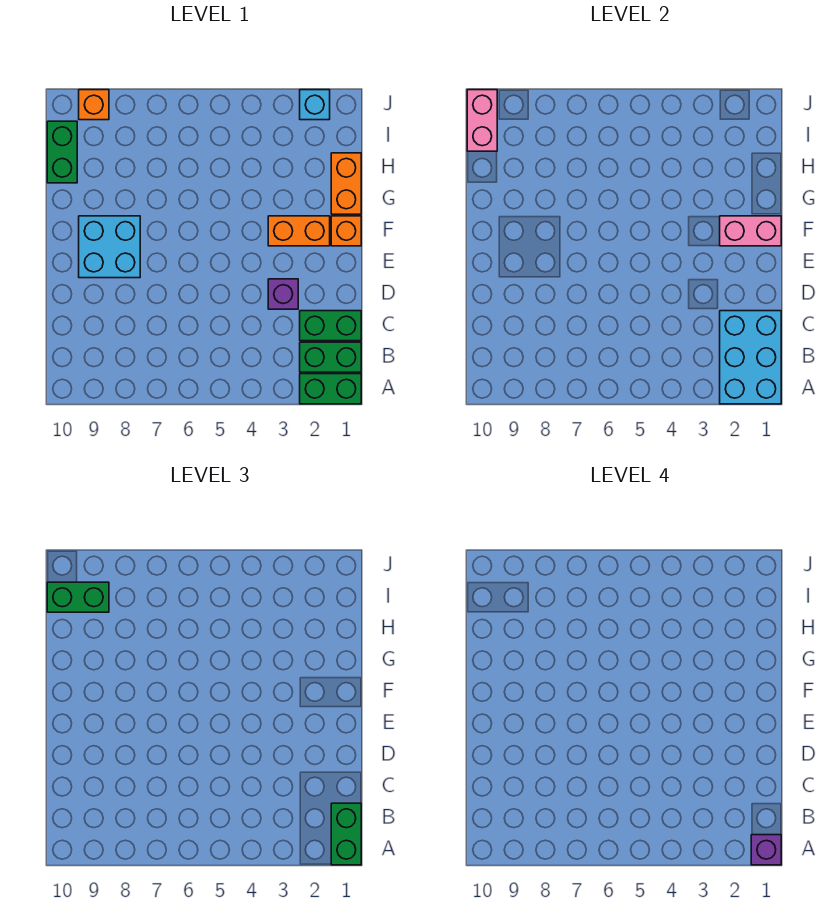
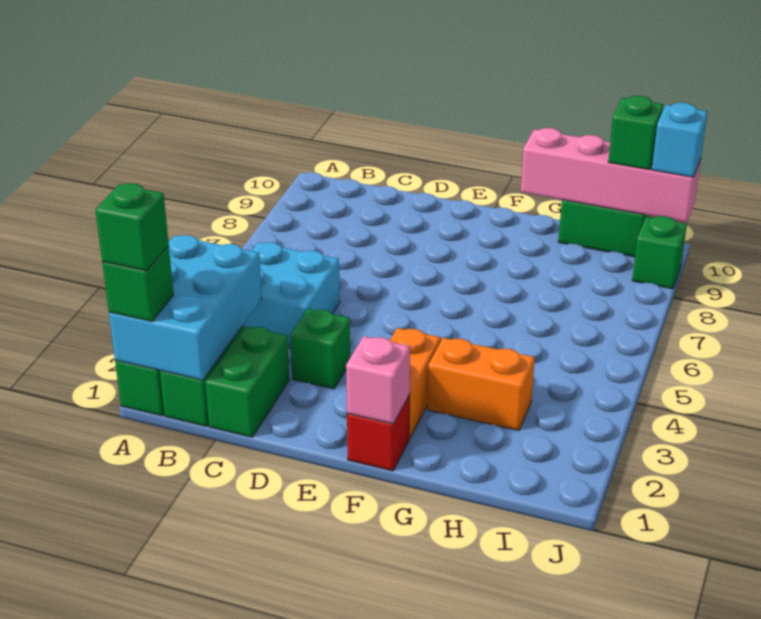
cyan brick A1:C2 level 2 -> cyan brick A1:B3 level 2
green brick A1:B1 level 3 -> green brick A1 level 3
purple brick A1 level 4 -> green brick A1 level 4
purple brick D3 level 1 -> green brick D3 level 1
cyan brick E8:F9 level 1 -> cyan brick B4:C5 level 1
orange brick F1 level 1 -> red brick F1 level 1
pink brick F1:F2 level 2 -> pink brick F1 level 2
orange brick G1:H1 level 1 -> orange brick G3:H3 level 1
green brick I9:I10 level 3 -> green brick I10 level 3
pink brick I10:J10 level 2 -> pink brick G10:J10 level 2
cyan brick J2 level 1 -> cyan brick J10 level 3
orange brick J9 level 1 -> green brick J9 level 1

